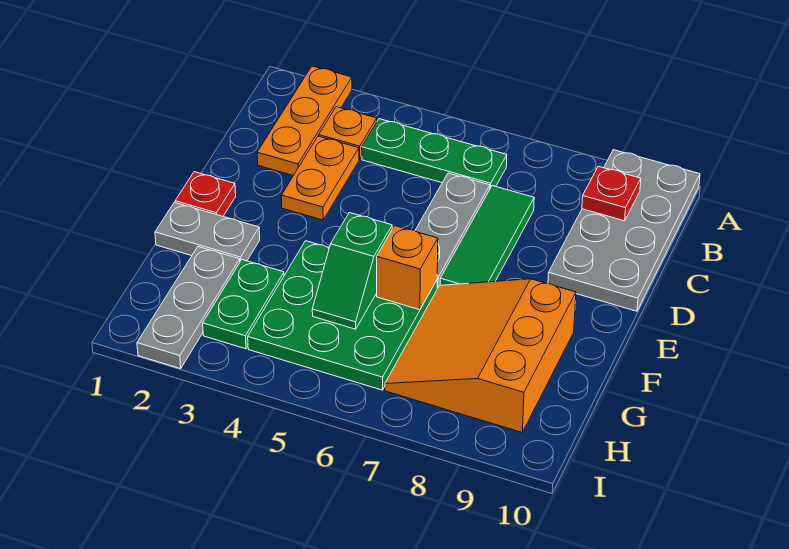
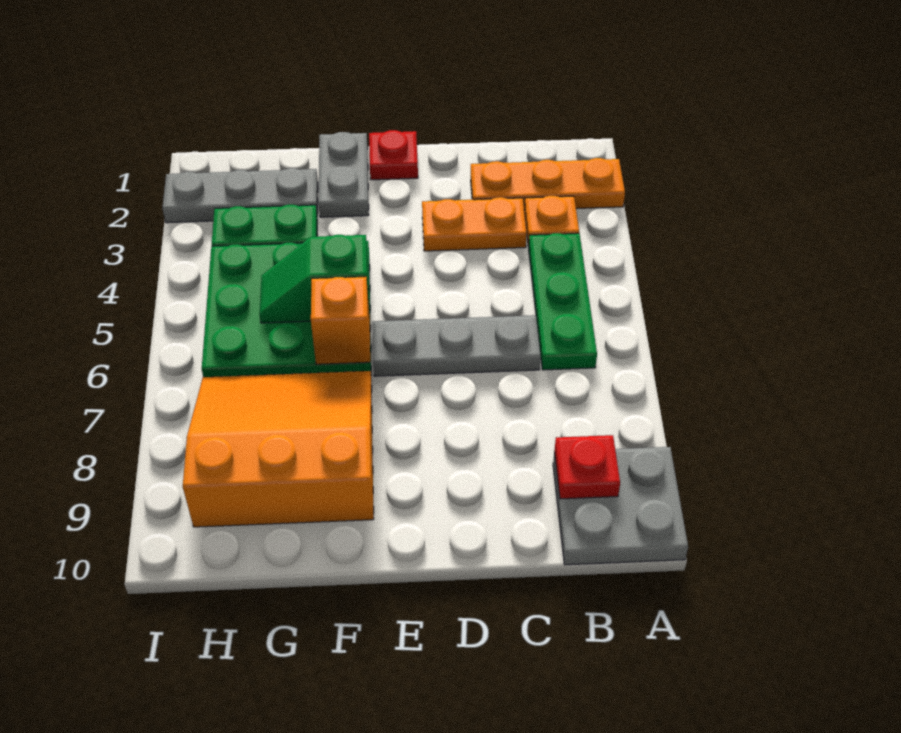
grey plate A9:D10 level 1 -> grey plate A9:B10 level 1
green tile C7:E7 level 1 -> none

